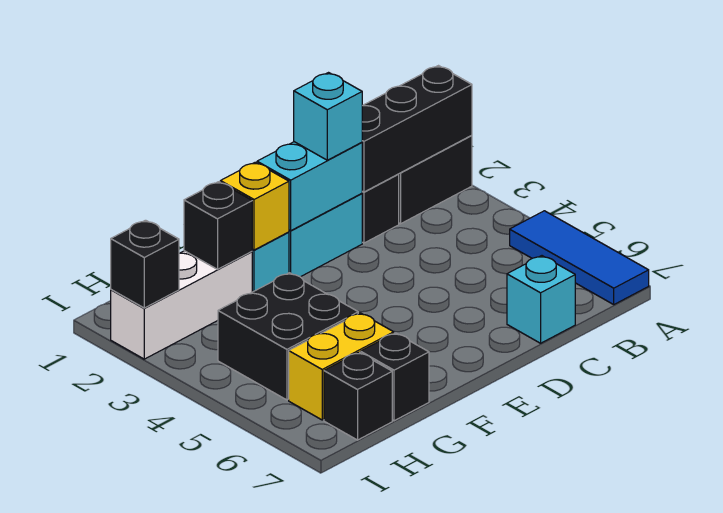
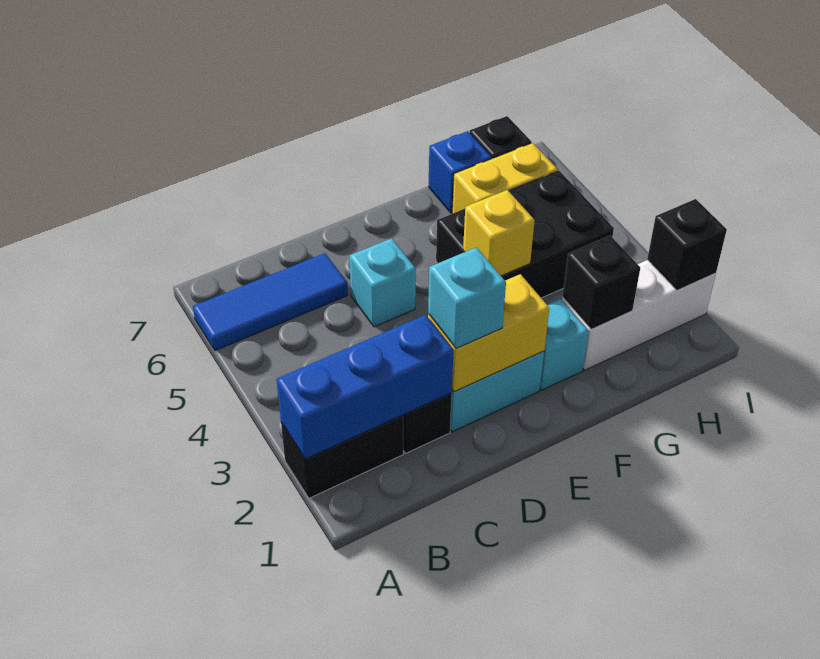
black brick A2:C2 level 2 -> blue brick A2:C2 level 2
blue tile A5:A7 level 1 -> blue tile A6:C6 level 1
cyan brick C7 level 1 -> cyan brick D5 level 1
cyan brick D2:E2 level 2 -> yellow brick D2:E2 level 2
yellow brick F2 level 2 -> yellow brick F4 level 2
black brick G4:H5 level 1 -> black brick F4:H5 level 1
black brick G7 level 1 -> blue brick G7 level 1

